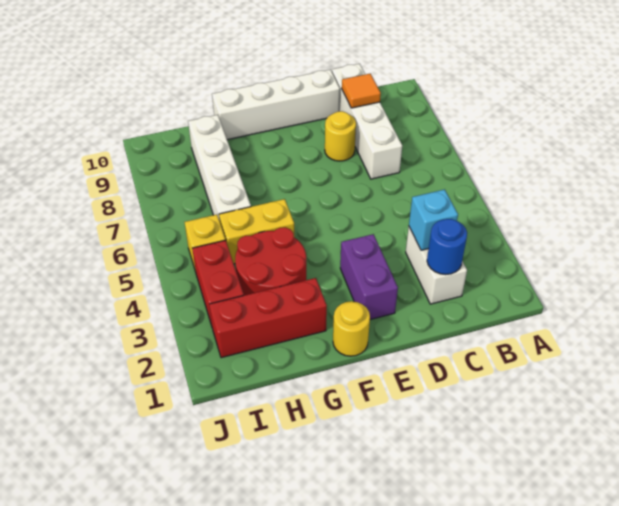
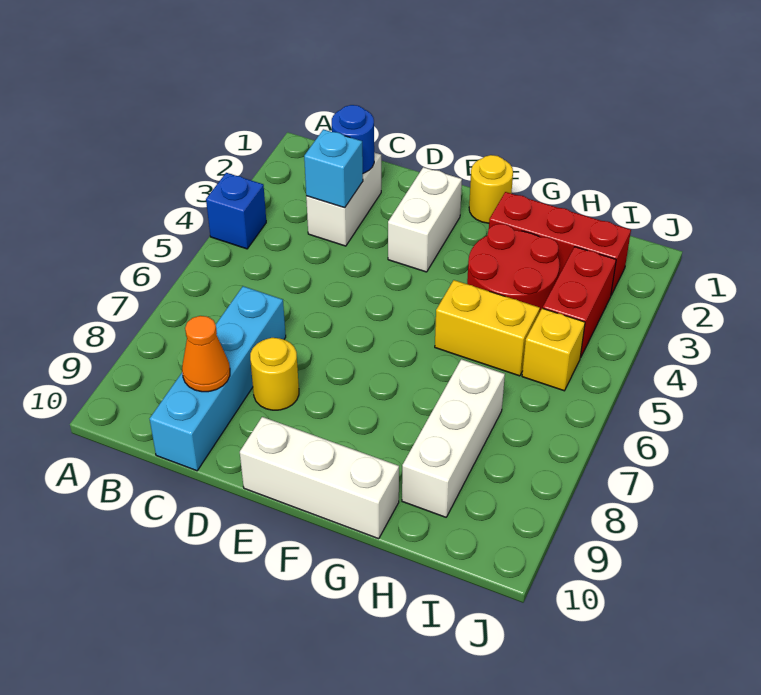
none -> blue brick A4 level 1
white brick C7:C10 level 1 -> cyan brick C7:C10 level 1
orange tile C9 level 2 -> orange cone C9 level 2
white brick D10:G10 level 1 -> white brick E10:G10 level 1
purple brick E2:E3 level 1 -> white brick E2:E3 level 1
white brick H6:H9 level 1 -> white brick H7:H9 level 1

